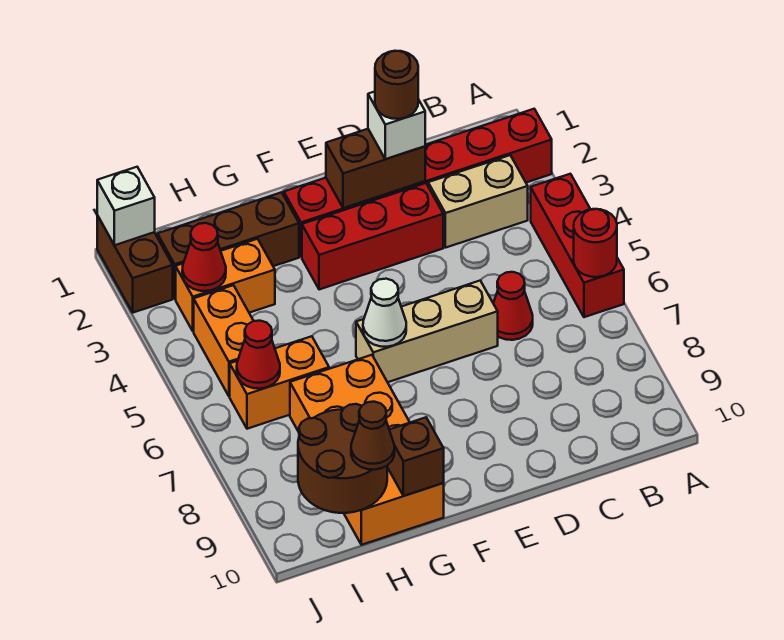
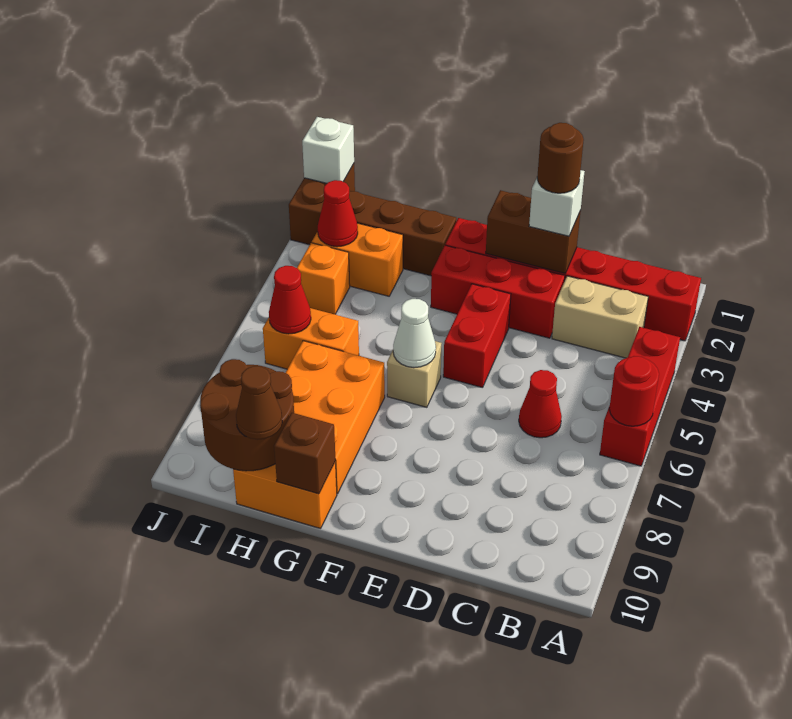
tan brick D6:F6 level 1 -> tan brick F6 level 1
none -> red brick E4:E5 level 1
orange brick I4:I5 level 1 -> orange brick I4 level 1

